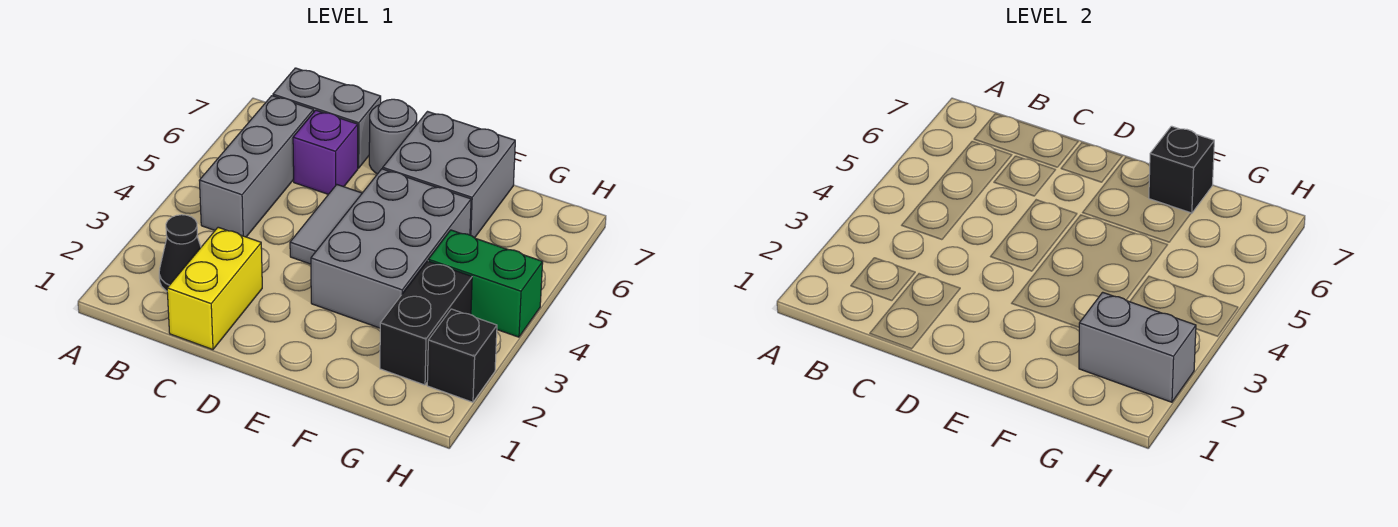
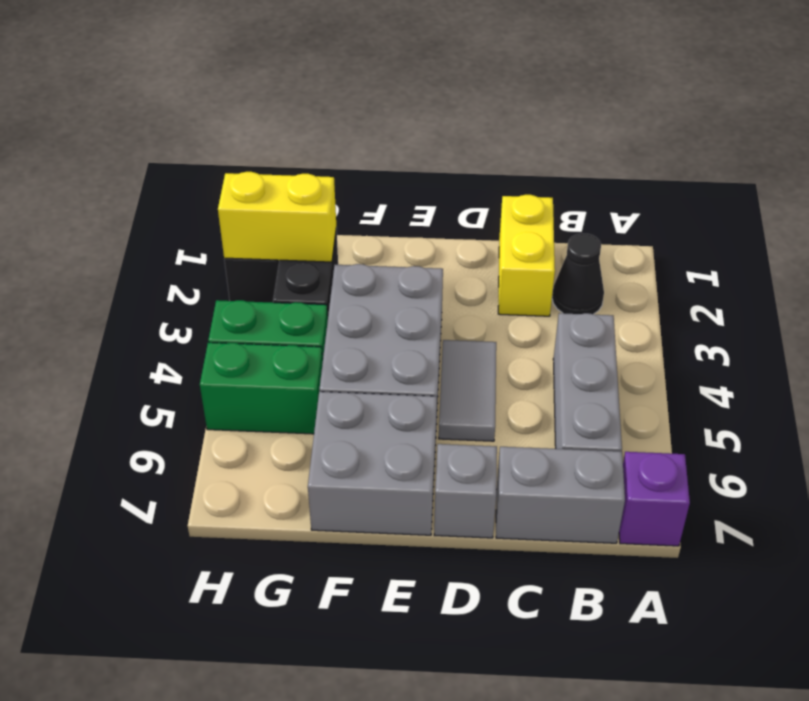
purple brick C6 level 1 -> purple brick A7 level 1
grey round brick D7 level 1 -> grey brick D7 level 1
black brick F7 level 2 -> none
grey brick G2:H2 level 2 -> yellow brick G2:H2 level 2
none -> green brick G5:H5 level 1

